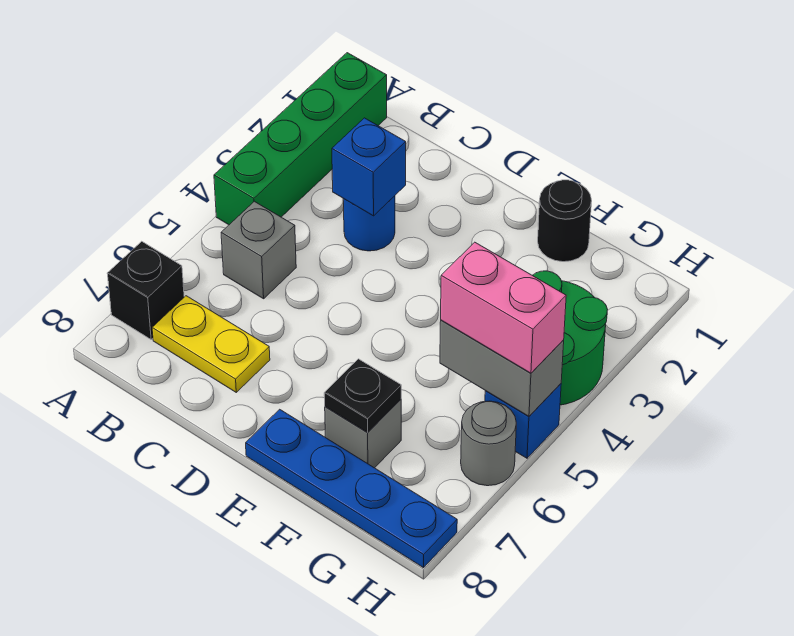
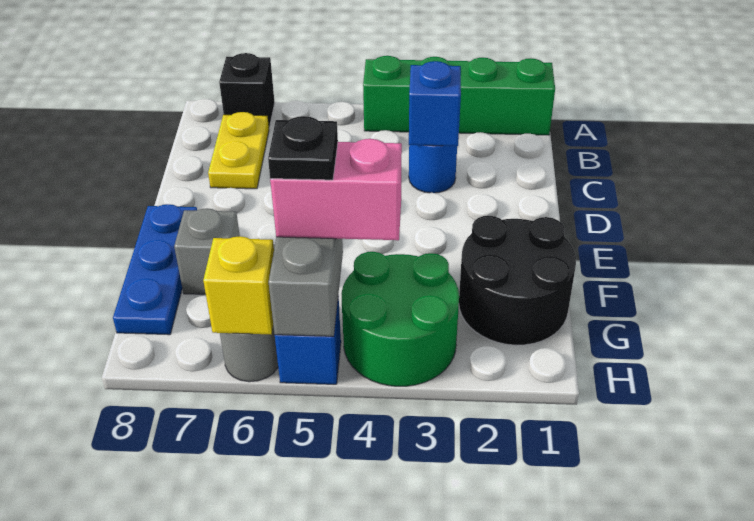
grey brick B5 level 1 -> none
blue plate E8:H8 level 1 -> blue plate E8:G8 level 1
black round brick F1 level 1 -> black round brick F1:G2 level 1
black plate F7 level 2 -> black plate G5 level 4
pink brick G5:H5 level 3 -> pink brick G4:G5 level 3
none -> yellow brick H6 level 2

